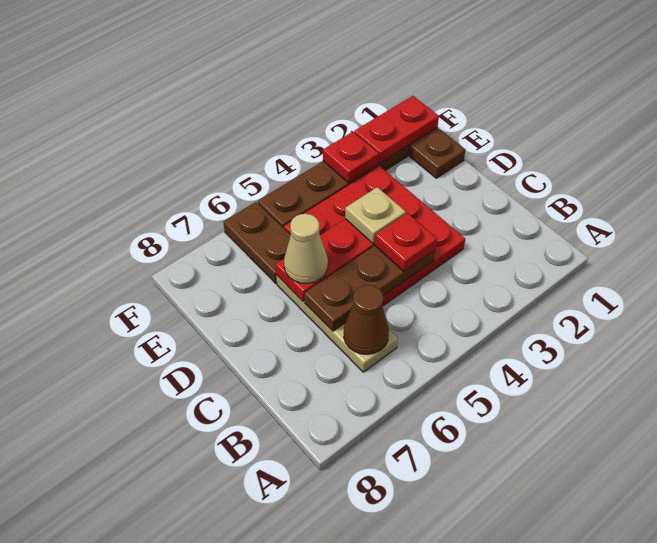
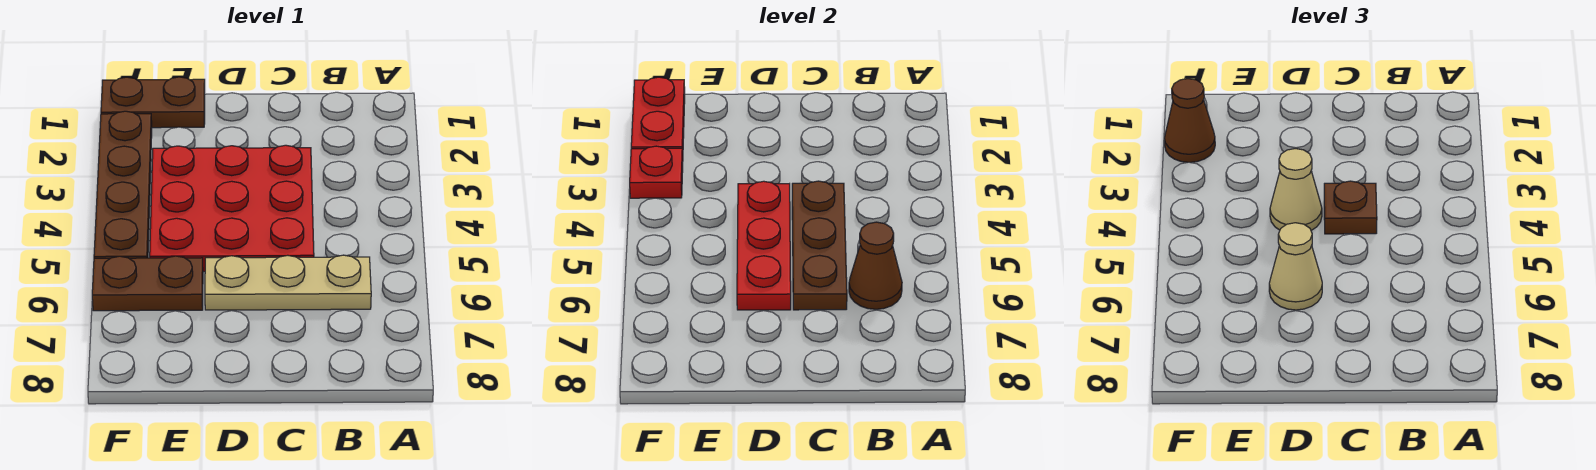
red plate C4 level 3 -> brown plate C4 level 3
tan plate D4 level 3 -> tan cone D4 level 3
none -> brown cone F2 level 3

